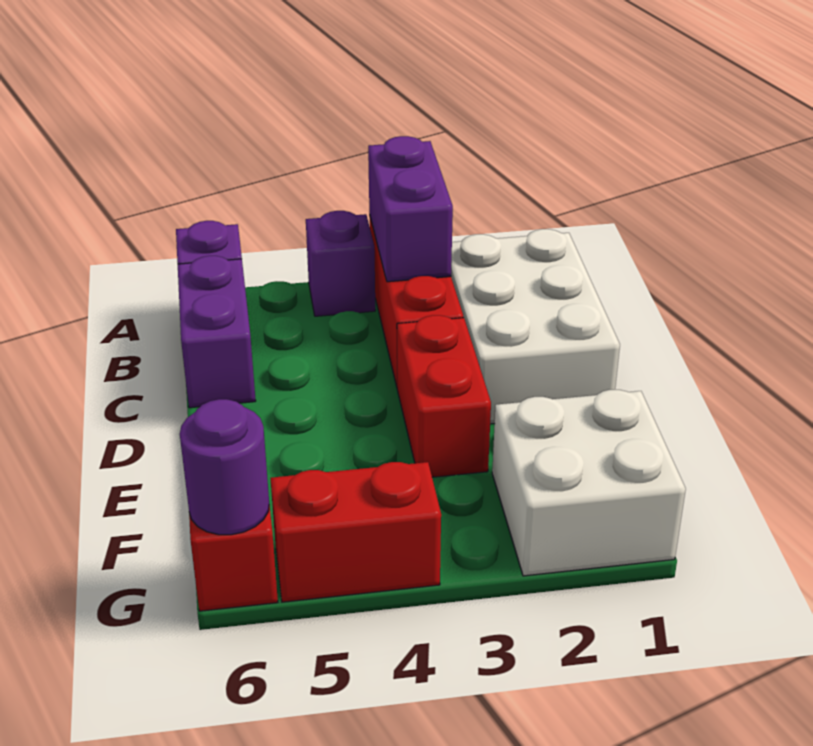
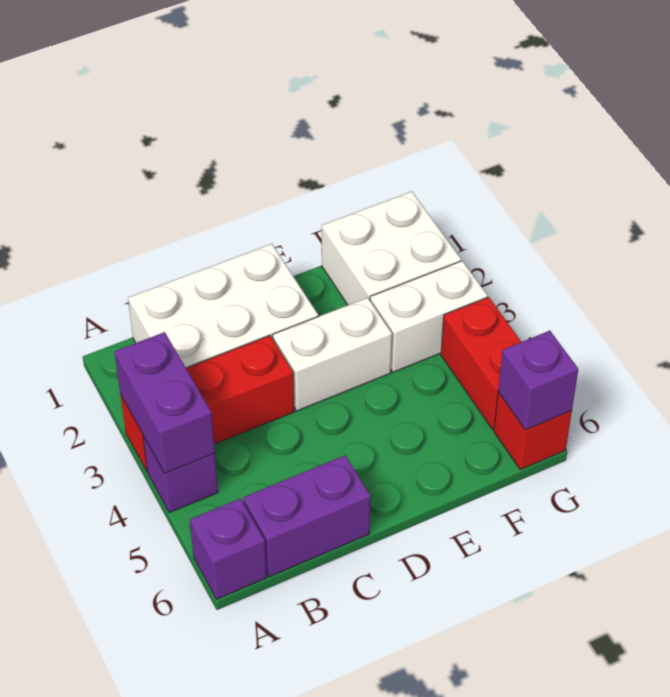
purple brick A3:B3 level 2 -> purple brick A3:A4 level 2
red brick D3:E3 level 1 -> white brick D3:E3 level 1
none -> white brick F3:G3 level 1
purple round brick G6 level 2 -> purple brick G6 level 2

